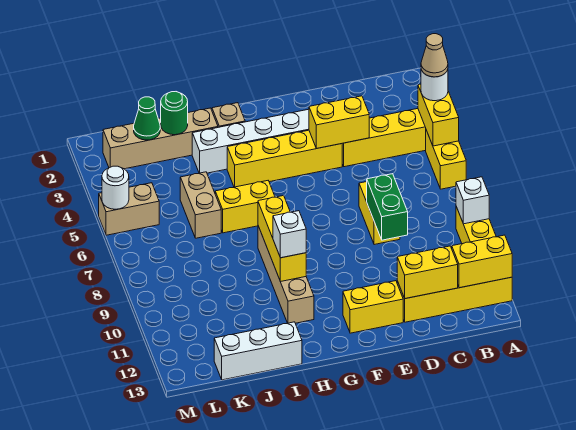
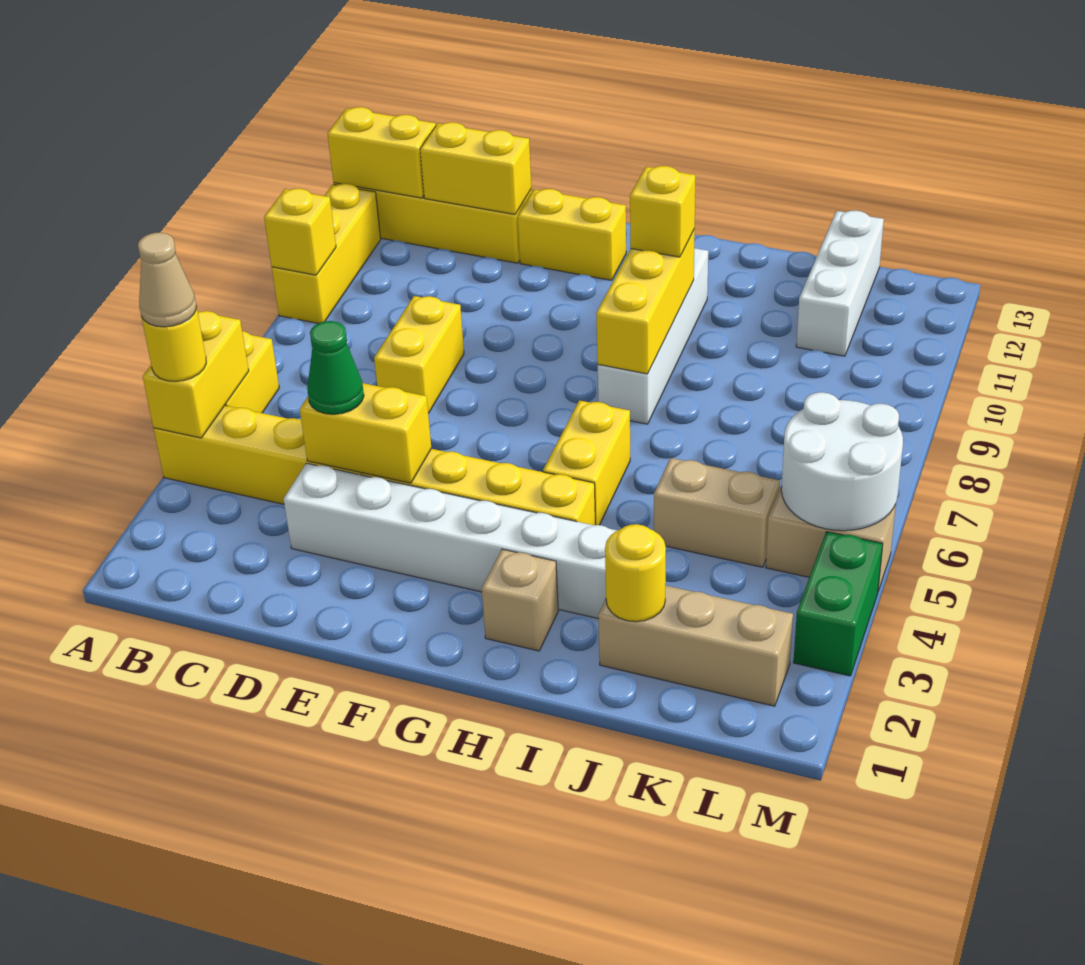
white round brick A4 level 3 -> yellow round brick A4 level 3
white brick A9 level 2 -> yellow brick A9 level 2
green brick D8:D9 level 2 -> green brick M3:M4 level 1
yellow brick H6:I6 level 1 -> yellow brick H5:H6 level 1
tan brick H8:H11 level 1 -> white brick H8:H11 level 1
white brick H10 level 3 -> yellow brick H10 level 3
tan brick I2:L2 level 1 -> tan brick J2:L2 level 1
white brick I13:K13 level 1 -> white brick K11:K13 level 1
green round brick J2 level 2 -> yellow round brick J2 level 2
tan brick J5:J6 level 1 -> tan brick J5:K5 level 1
green cone K2 level 2 -> green cone D4 level 3
white round brick M5 level 2 -> white round brick L5:M6 level 2

